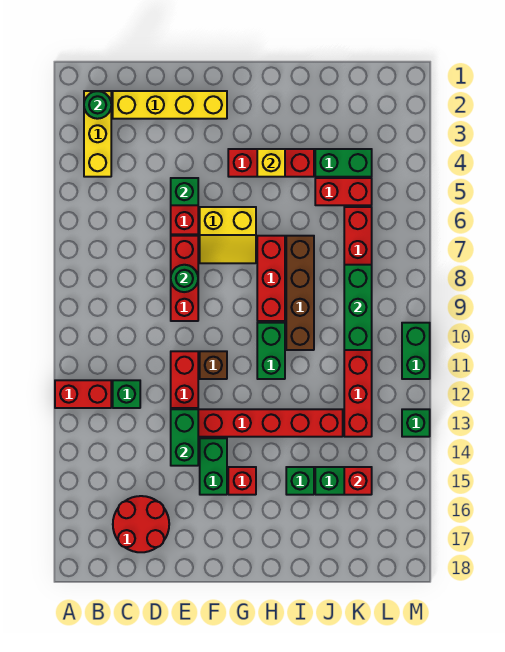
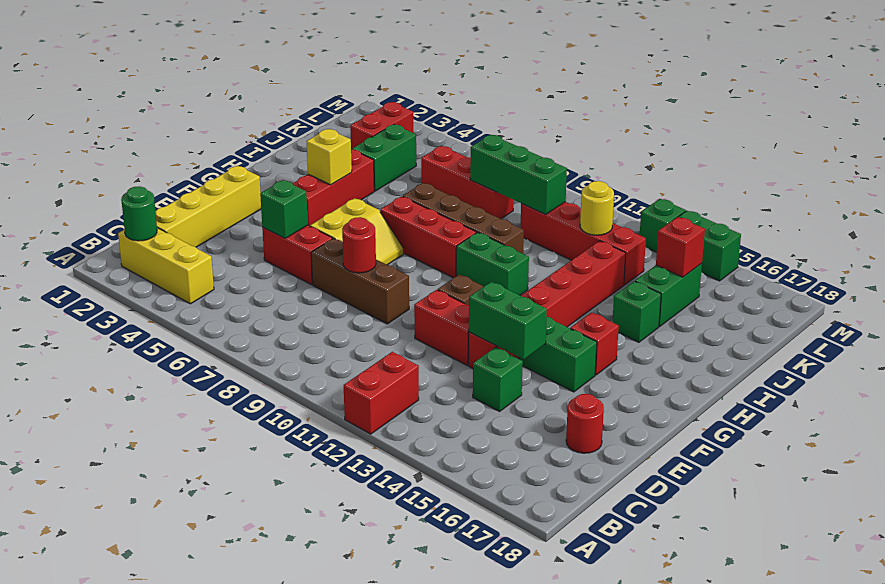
green brick C12 level 1 -> green brick D14 level 1
red round brick C16:D17 level 1 -> red round brick D17 level 1
red brick E7:E9 level 1 -> brown brick E7:E9 level 1
green round brick E8 level 2 -> red round brick E8 level 2
red brick J5:K5 level 1 -> red brick K3:L3 level 1
none -> yellow round brick K12 level 2
green brick M10:M11 level 1 -> green brick M14:M15 level 1

